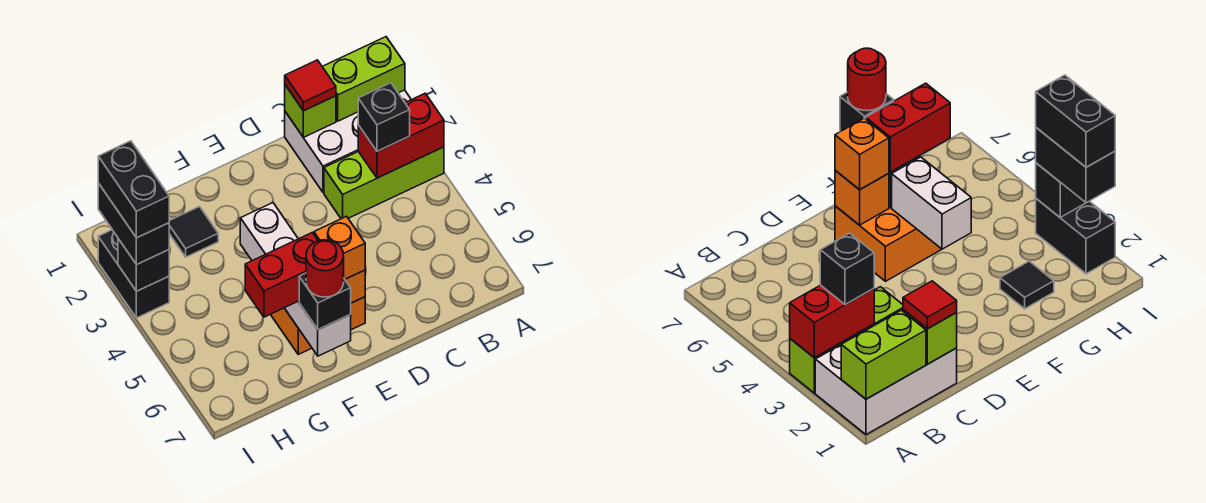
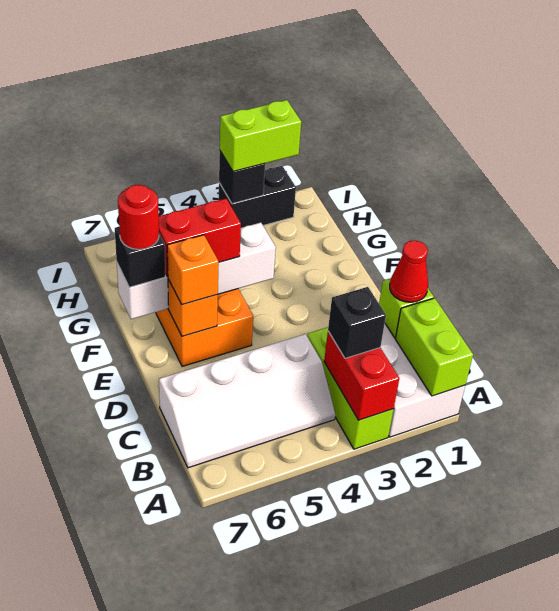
none -> white slope B4:C7 level 1 top C
red tile C1 level 3 -> red cone C1 level 3
red brick F6:G6 level 3 -> red brick F5:F6 level 3
black tile G2 level 1 -> none
black brick I2:I3 level 3 -> lime brick I2:I3 level 3
black brick I2:I3 level 4 -> none

